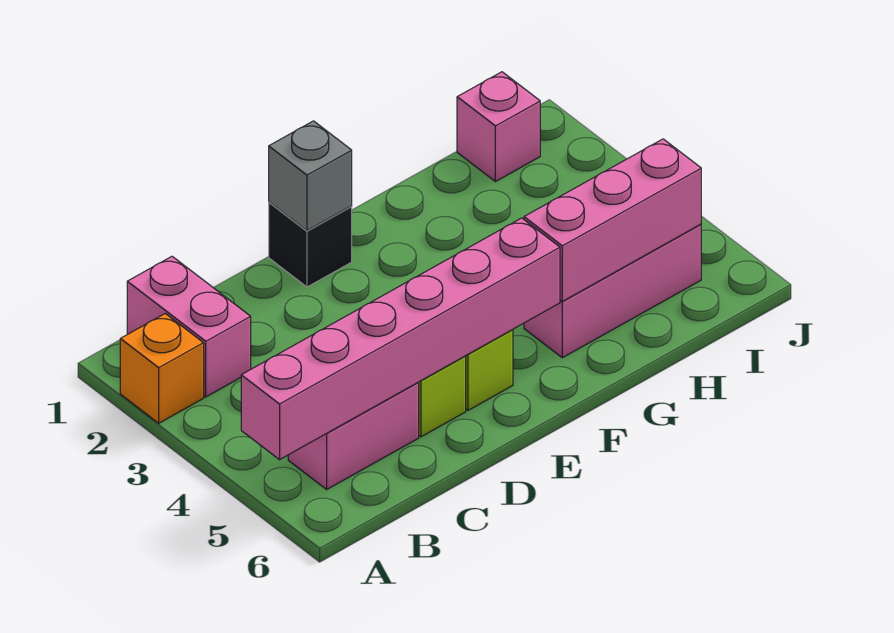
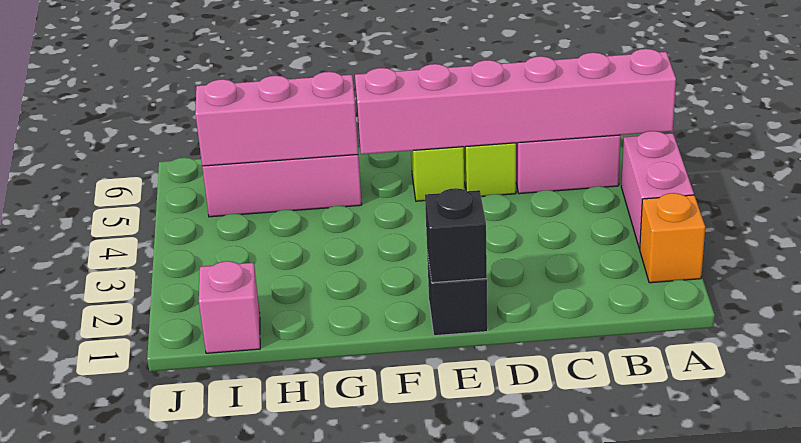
pink brick B1:B2 level 1 -> pink brick A3:A4 level 1
grey brick E1 level 2 -> black brick E1 level 2

